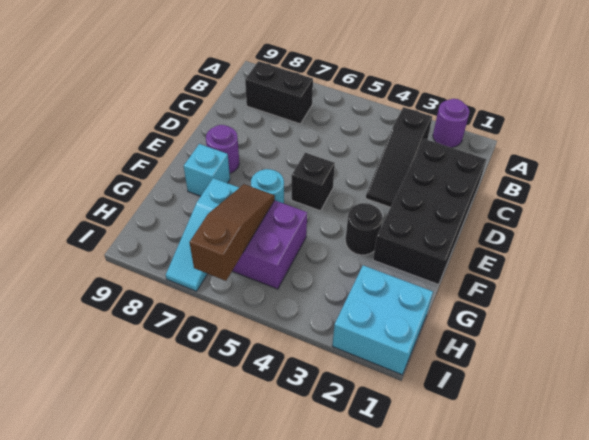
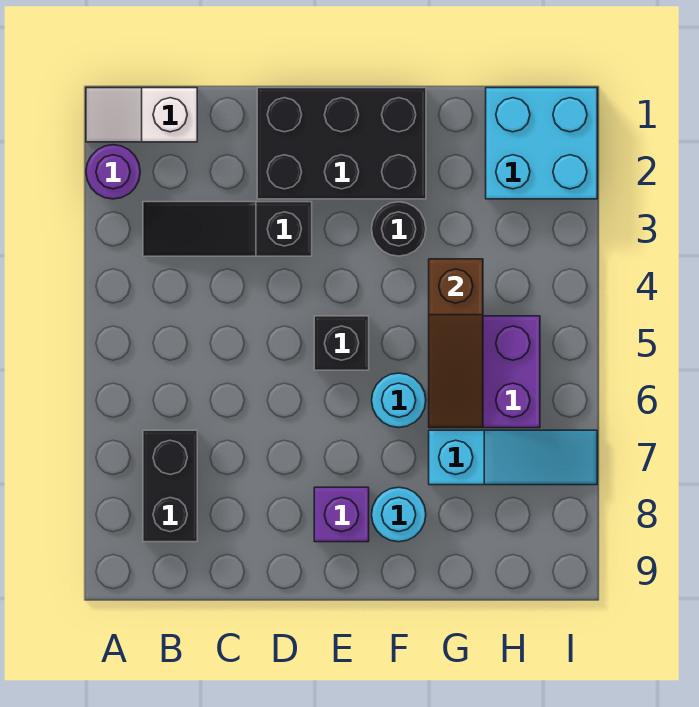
none -> white slope A1:B1 level 1 top B
black slope B3:D3 level 1 top B -> black slope B3:D3 level 1 top D
black brick C1:F2 level 1 -> black brick D1:F2 level 1
purple round brick E8 level 1 -> purple brick E8 level 1
cyan brick F8 level 1 -> cyan round brick F8 level 1
brown slope G6:I6 level 2 top I -> brown slope G4:G6 level 2 top 4

